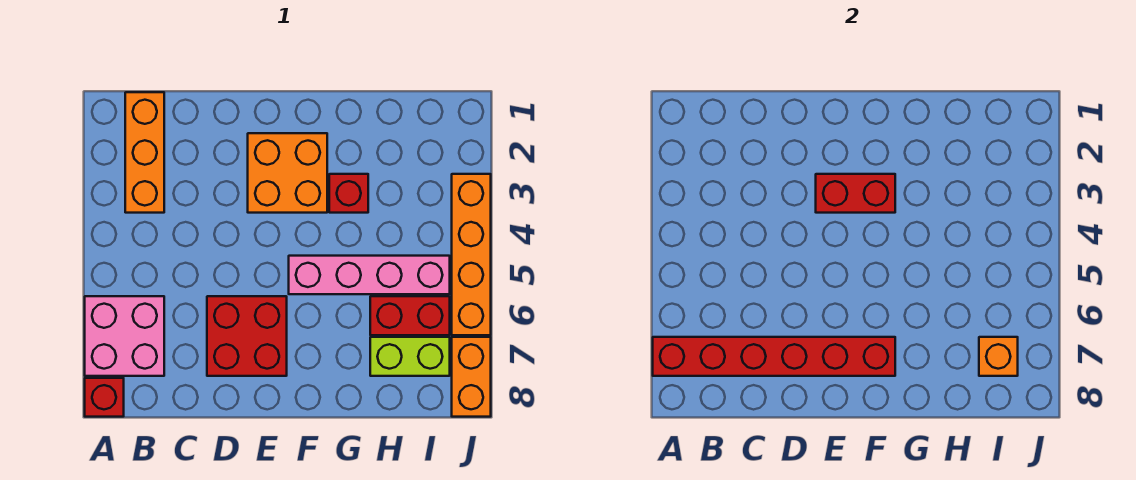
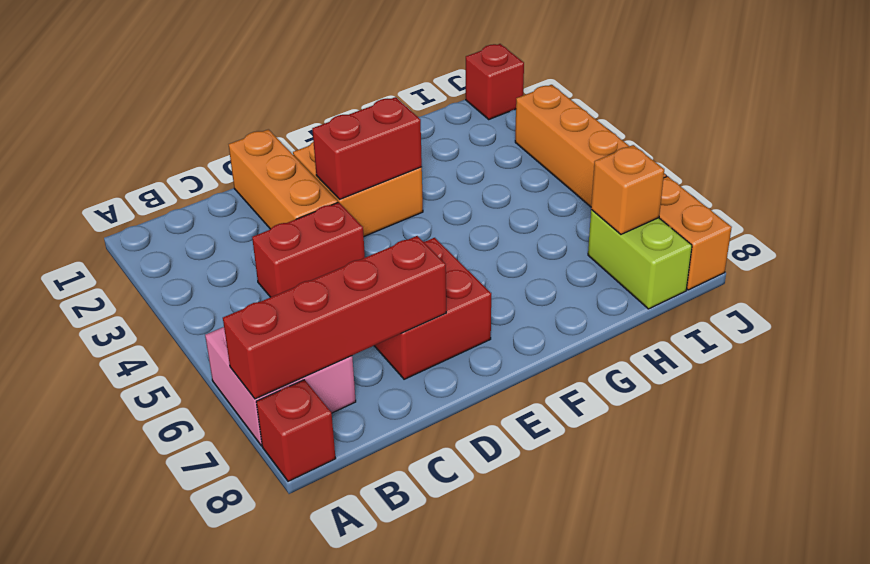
red brick A7:F7 level 2 -> red brick A7:D7 level 2
orange brick B1:B3 level 1 -> orange brick D1:D3 level 1
pink brick F5:I5 level 1 -> none
red brick G3 level 1 -> red brick J1 level 1
red brick H6:I6 level 1 -> red brick C4:D4 level 1
lime brick H7:I7 level 1 -> lime brick I7:I8 level 1

